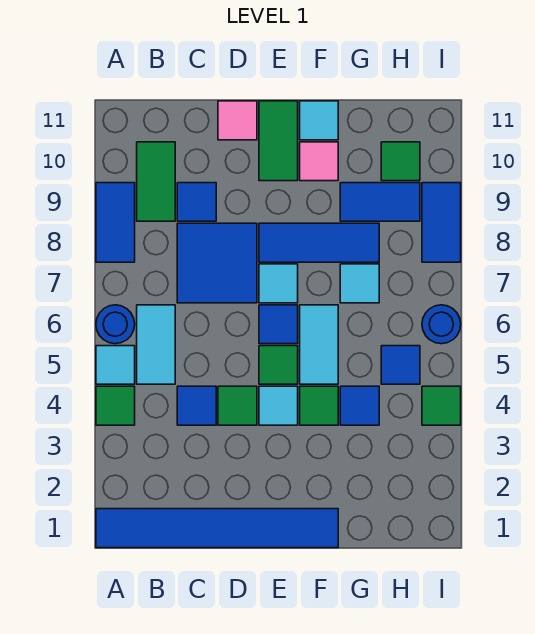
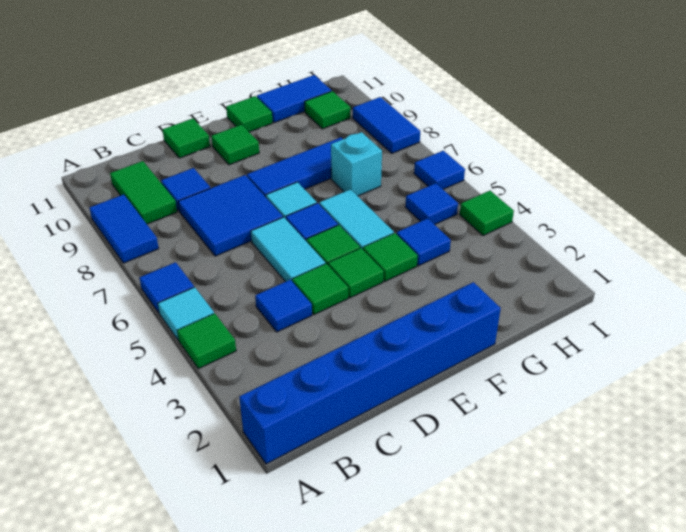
blue tile A1:F1 level 1 -> blue brick A1:F1 level 1
blue round brick A6 level 1 -> blue tile A6 level 1
cyan tile B5:B6 level 1 -> cyan tile D5:D6 level 1
pink tile D11 level 1 -> green tile D11 level 1
cyan tile E4 level 1 -> green tile E4 level 1
green tile E10:E11 level 1 -> green tile E10 level 1
pink tile F10 level 1 -> none
cyan tile F11 level 1 -> green tile F11 level 1
cyan tile G7 level 1 -> cyan brick G7 level 1
blue tile G9:H9 level 1 -> blue tile G11:H11 level 1
blue round brick I6 level 1 -> blue tile I6 level 1

